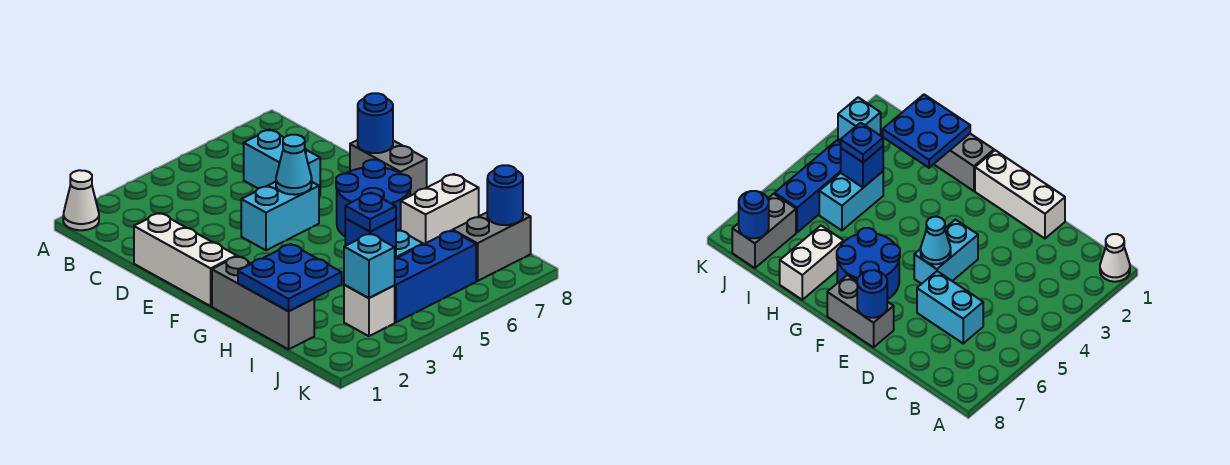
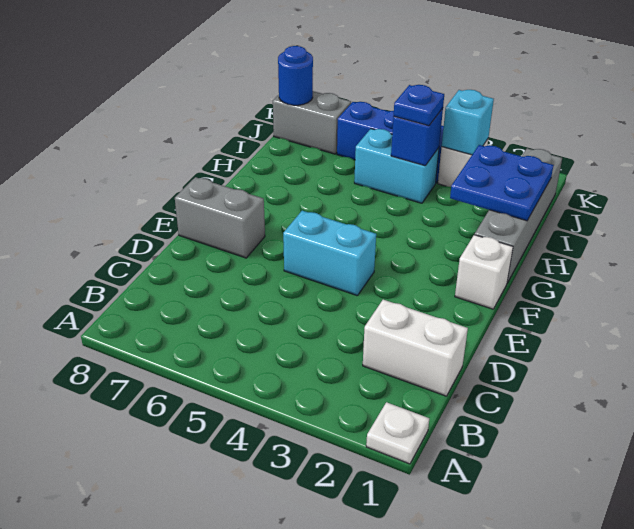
white cone A1 level 1 -> white plate A1 level 1
cyan brick C6:D6 level 1 -> none
white brick D1:F1 level 1 -> white brick F1 level 1
cyan cone E5 level 2 -> none
grey brick E8:F8 level 1 -> grey brick E7:E8 level 1
blue round brick E8 level 2 -> none
blue round brick F6:G7 level 1 -> none
grey brick G1:I1 level 1 -> grey brick G1:J1 level 1
white brick H7:H8 level 1 -> white brick C1:C2 level 1

